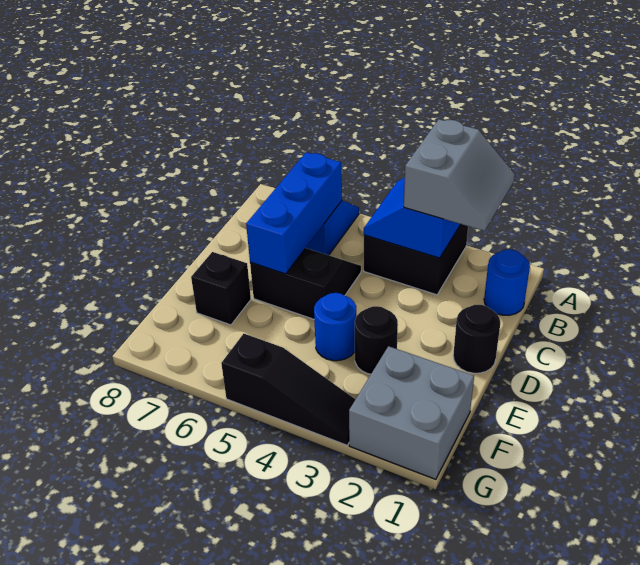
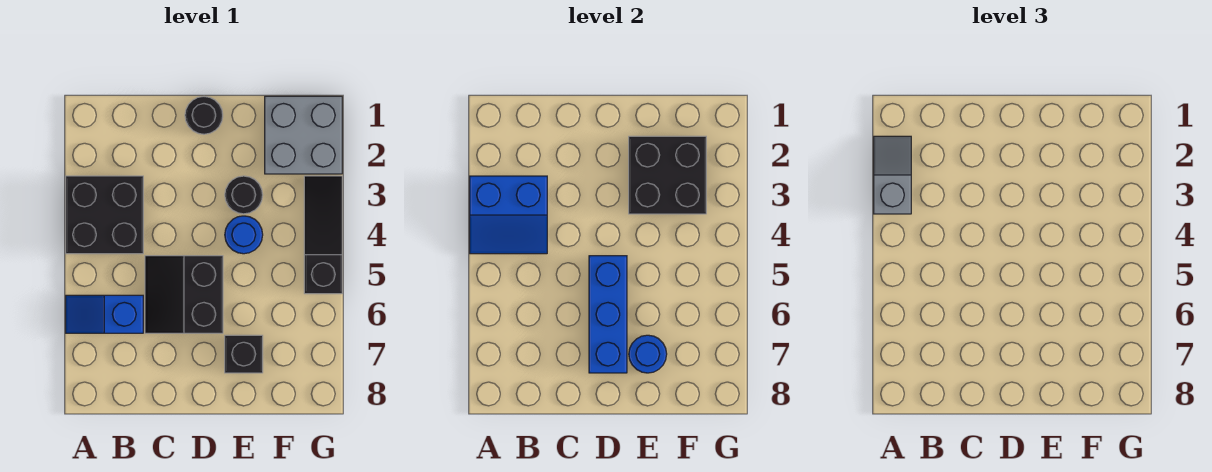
grey slope A2:B3 level 3 top 3 -> grey slope A2:A3 level 3 top 3
blue round brick B1 level 1 -> blue round brick E7 level 2
blue brick B6:D6 level 2 -> blue brick D5:D7 level 2
none -> black brick E2:F3 level 2

